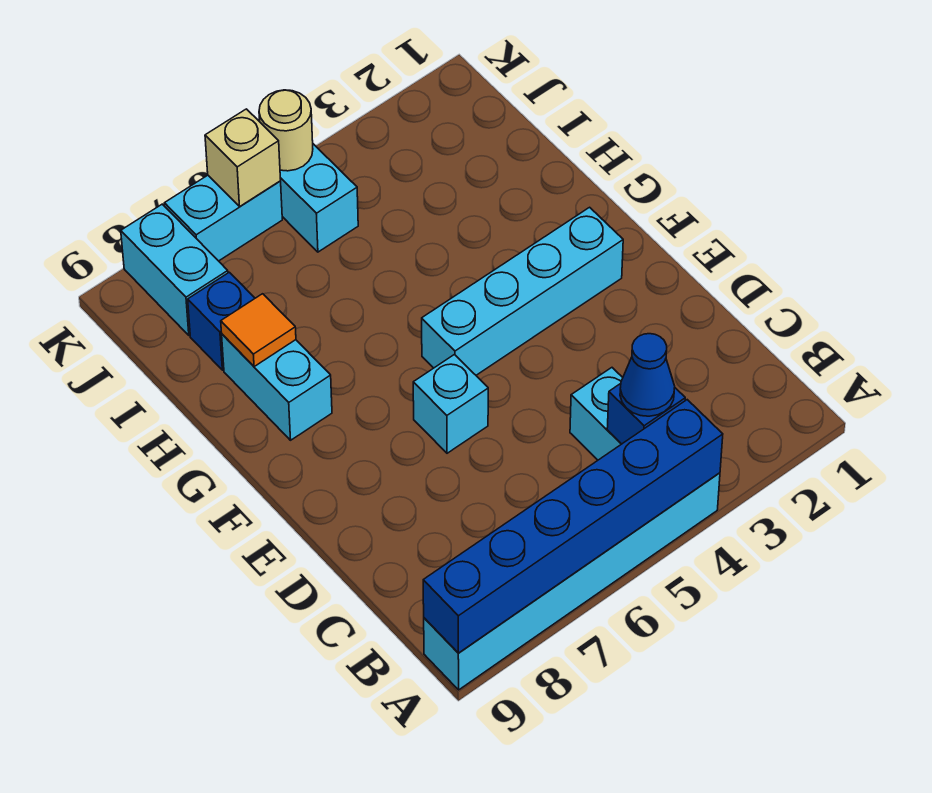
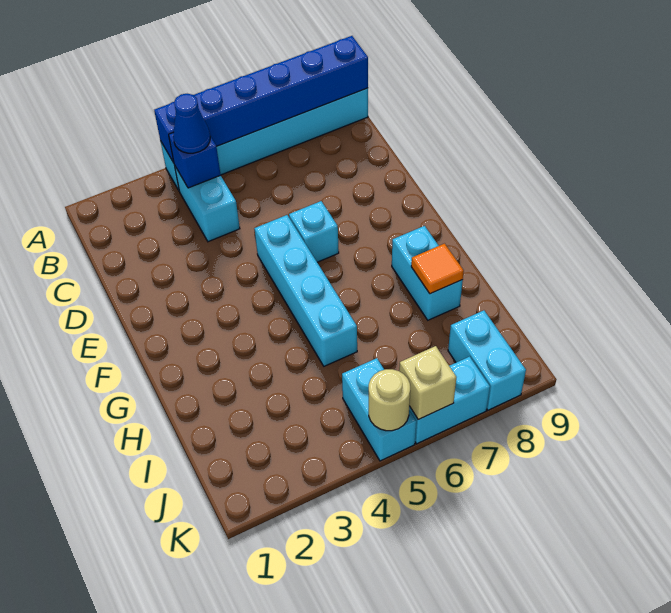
cyan brick F2:F5 level 1 -> cyan brick E5:H5 level 1
blue brick I8 level 1 -> none

